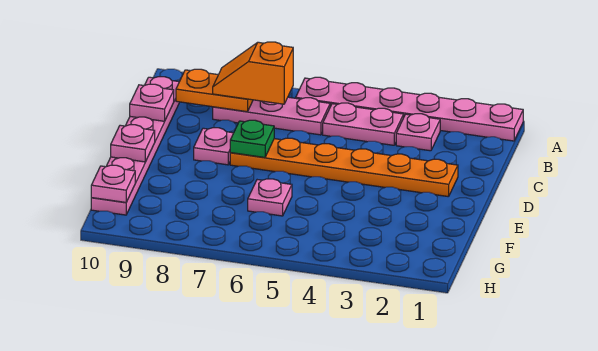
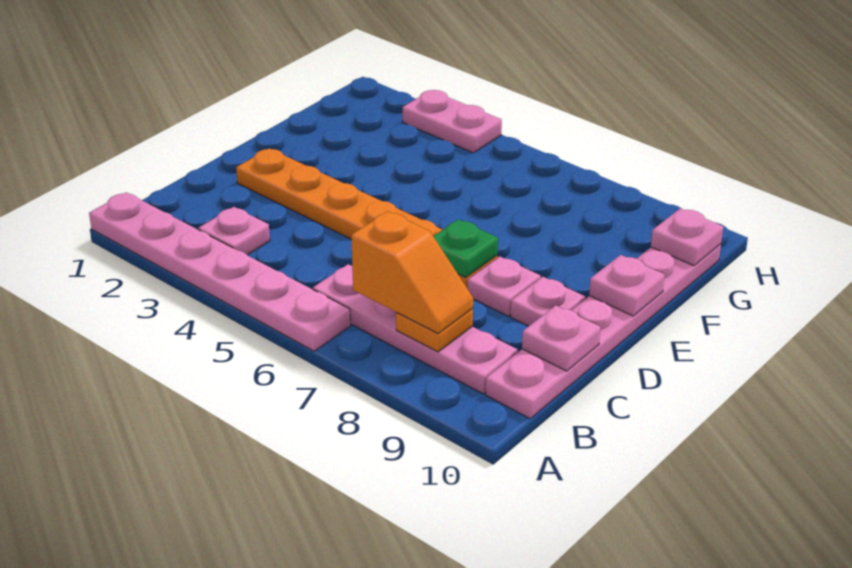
pink plate B4:B5 level 1 -> pink plate H3:H4 level 1
pink plate B6:B8 level 1 -> pink plate B6:B9 level 1
orange plate B8:B9 level 2 -> orange plate B8 level 2
pink plate F6 level 1 -> pink plate D9 level 1

